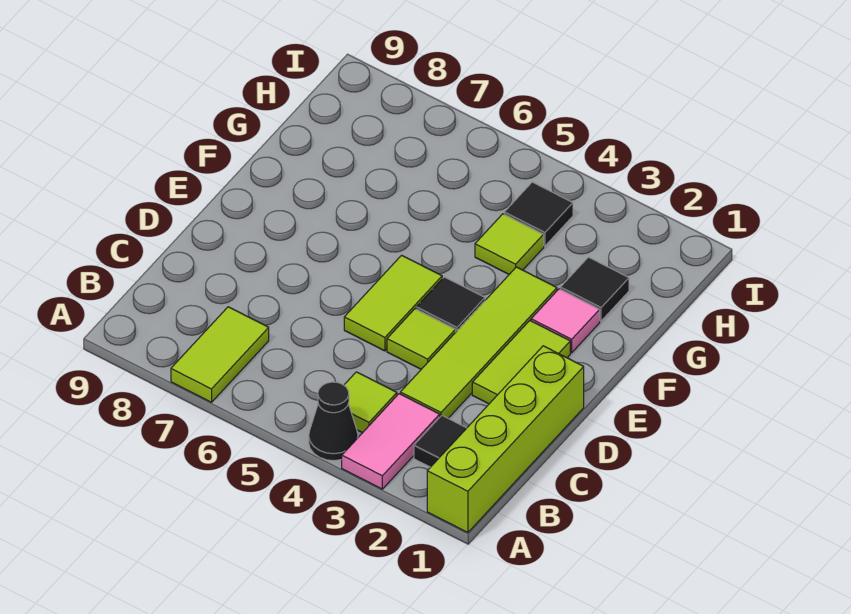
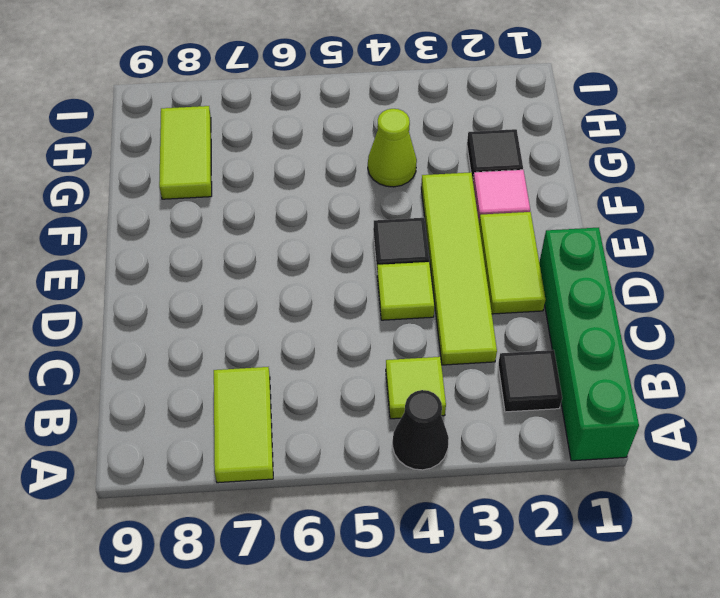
lime brick A1:D1 level 1 -> green brick A1:D1 level 1
pink tile A3:B3 level 1 -> none
lime tile D5:E5 level 1 -> lime tile G8:H8 level 1
lime tile G4 level 1 -> lime cone G4 level 1
black tile H4 level 1 -> none

